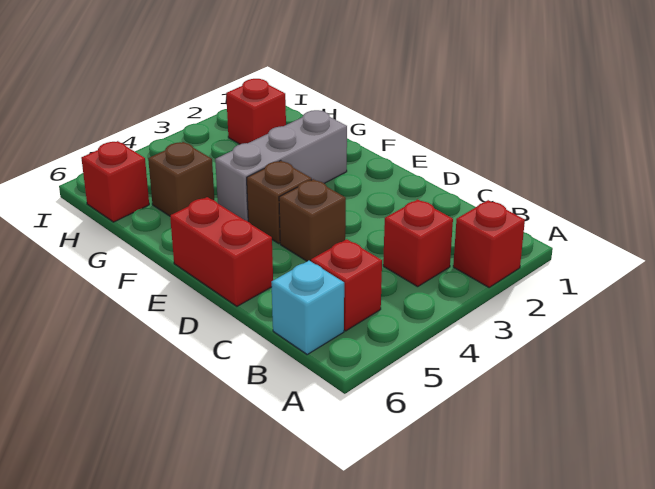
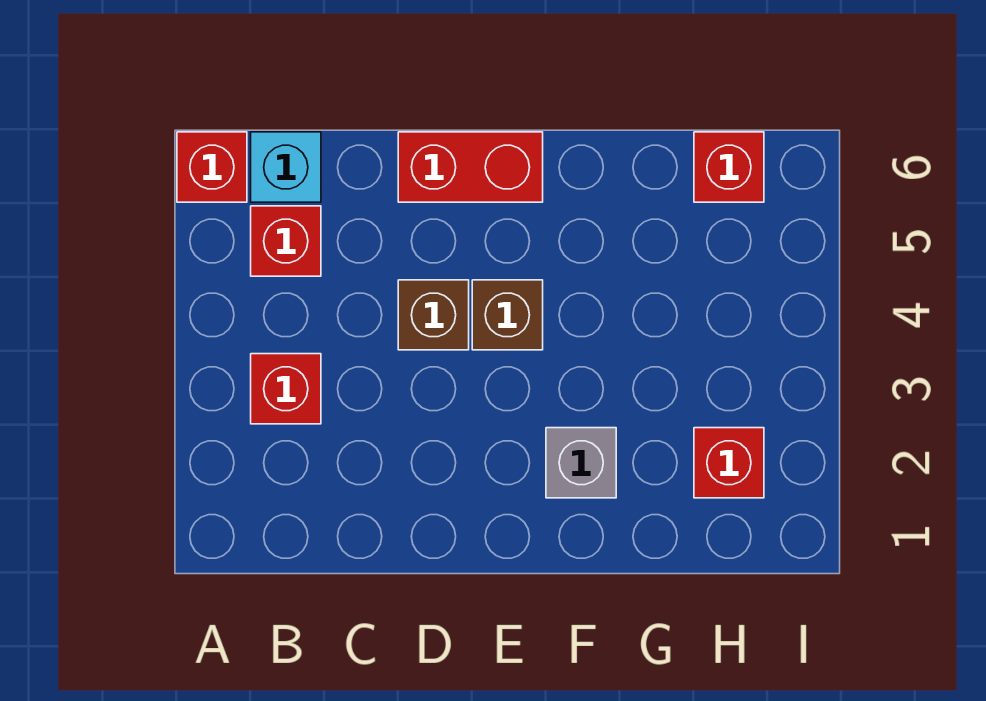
red brick A2 level 1 -> red brick A6 level 1
grey brick F2:F4 level 1 -> grey brick F2 level 1
brown brick G5 level 1 -> none

